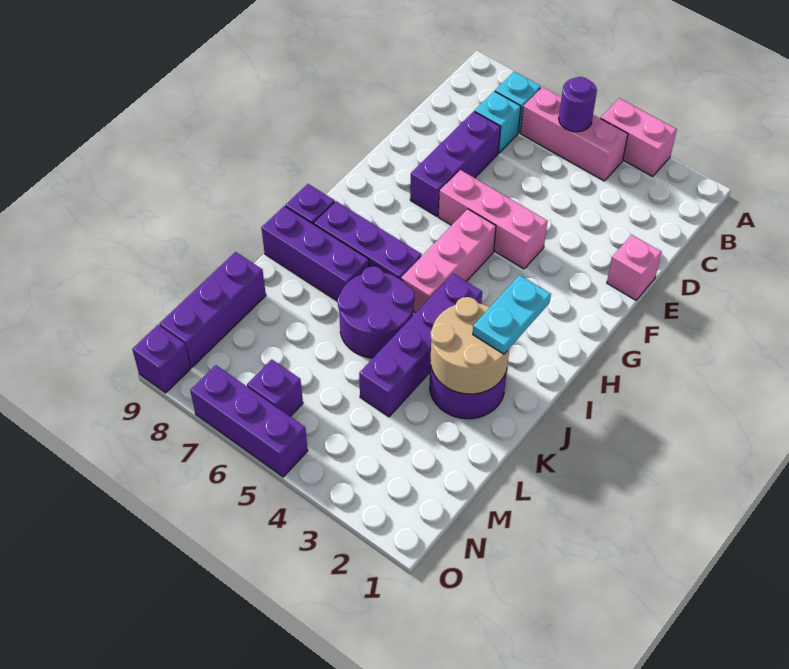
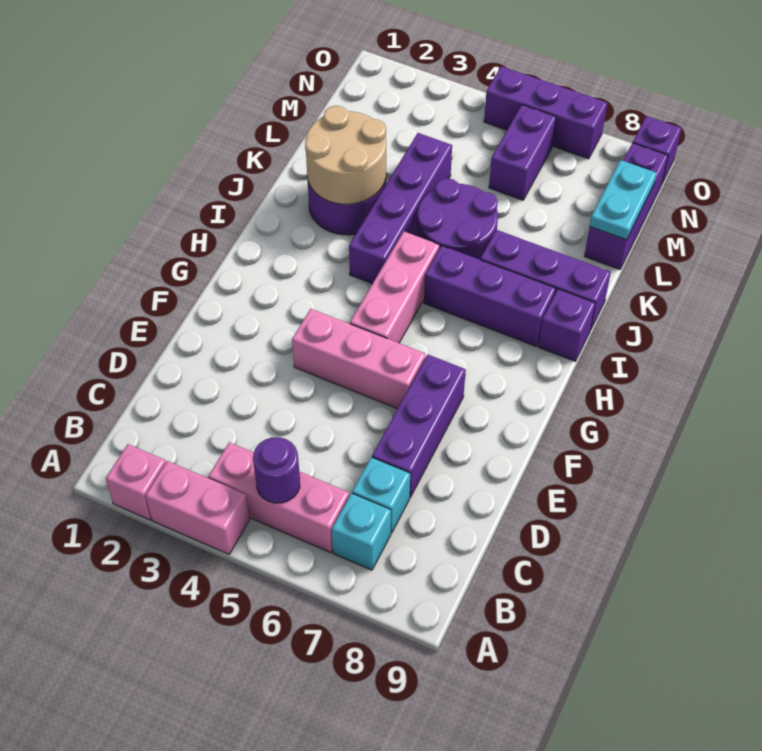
pink brick E1 level 1 -> pink brick A2 level 1
cyan plate I2:J2 level 3 -> cyan plate L9:M9 level 2
purple brick N6 level 1 -> purple brick M6:N6 level 1

